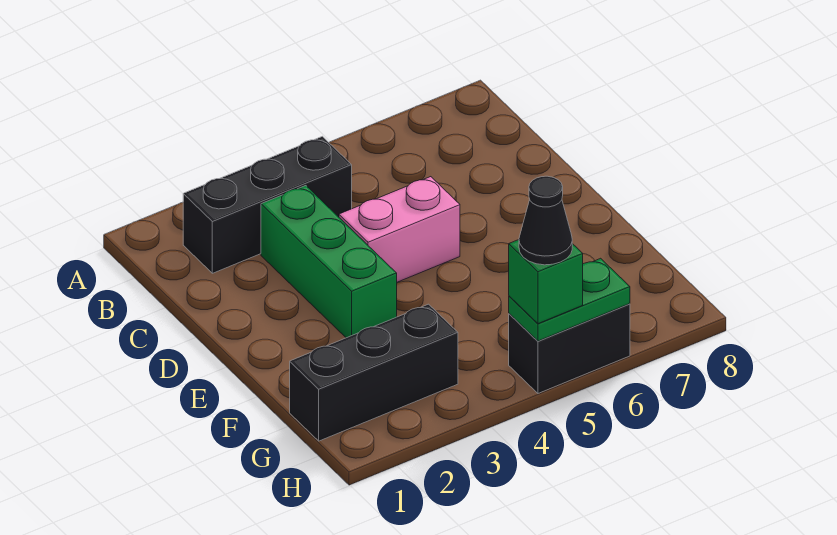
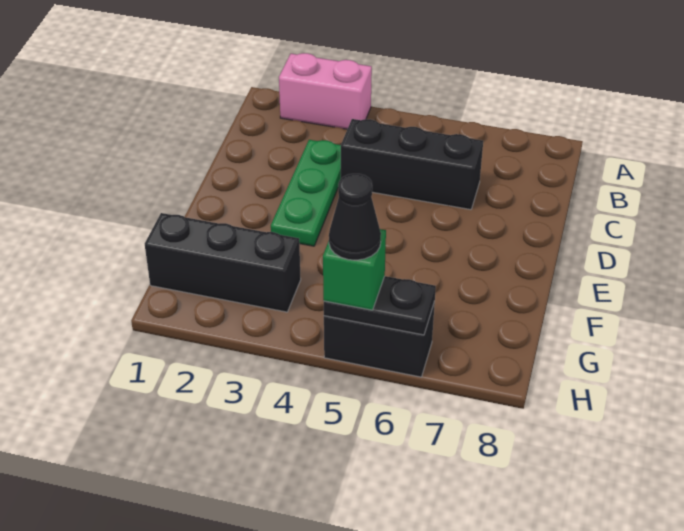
black brick B2:B4 level 1 -> black brick C4:C6 level 1
green brick C3:E3 level 1 -> green plate C3:E3 level 1
pink brick D4:D5 level 1 -> pink brick A2:A3 level 1
green plate H5:H6 level 2 -> black plate H5:H6 level 2

